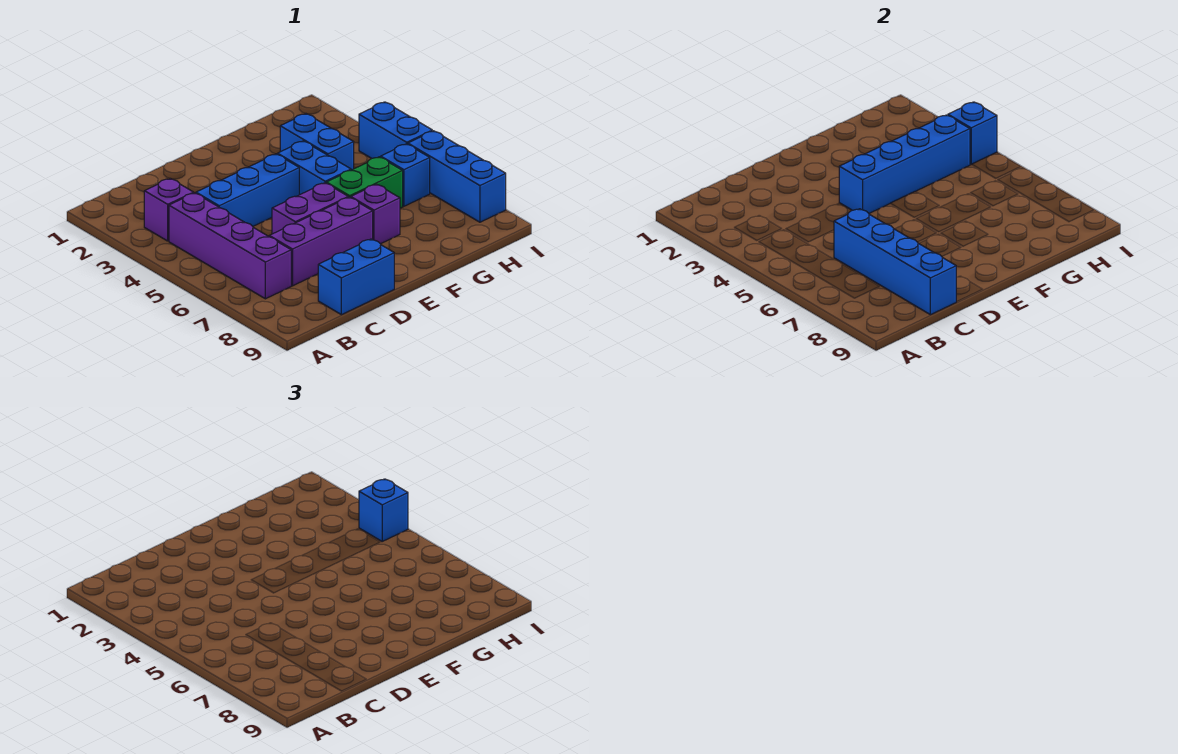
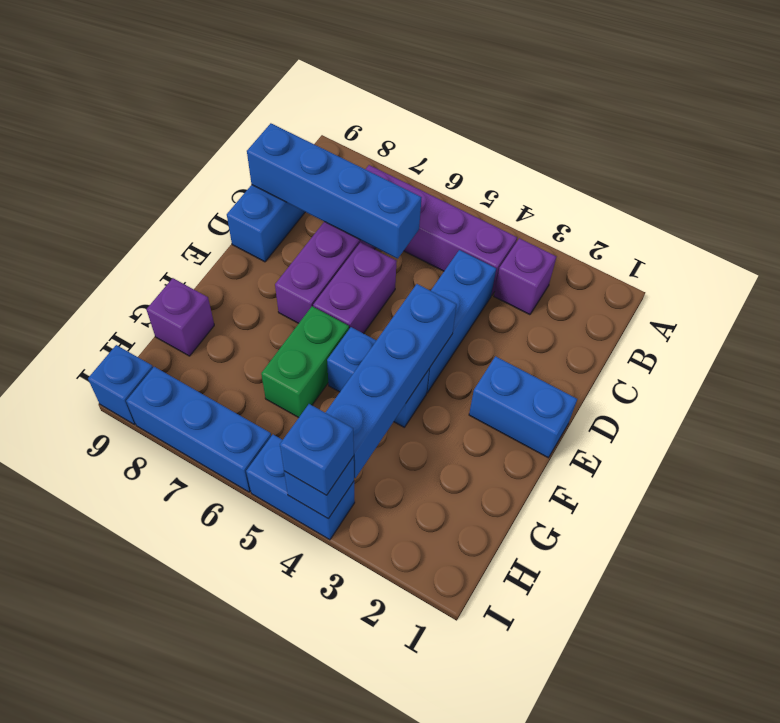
purple brick F7 level 1 -> purple brick G9 level 1
blue brick G3:G4 level 1 -> blue brick E1:E2 level 1
blue brick H6 level 1 -> blue brick I9 level 1

